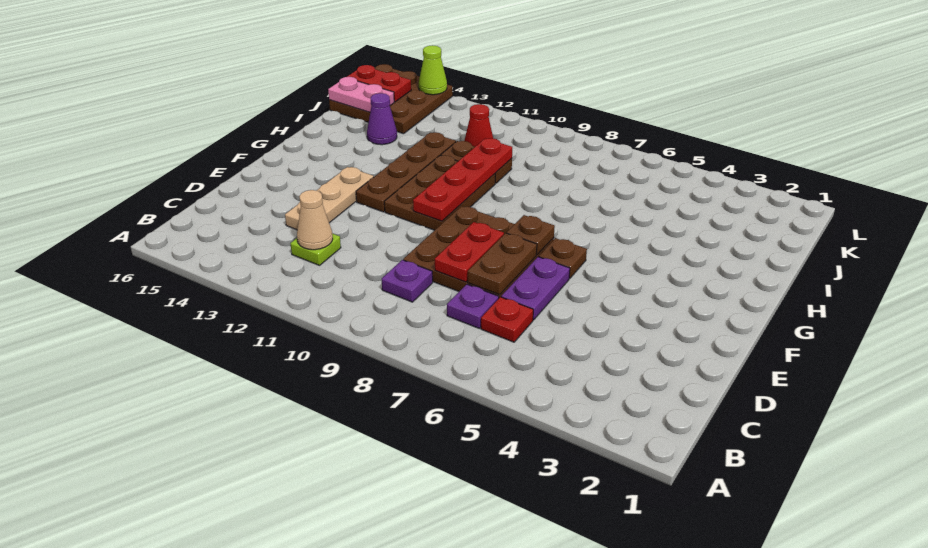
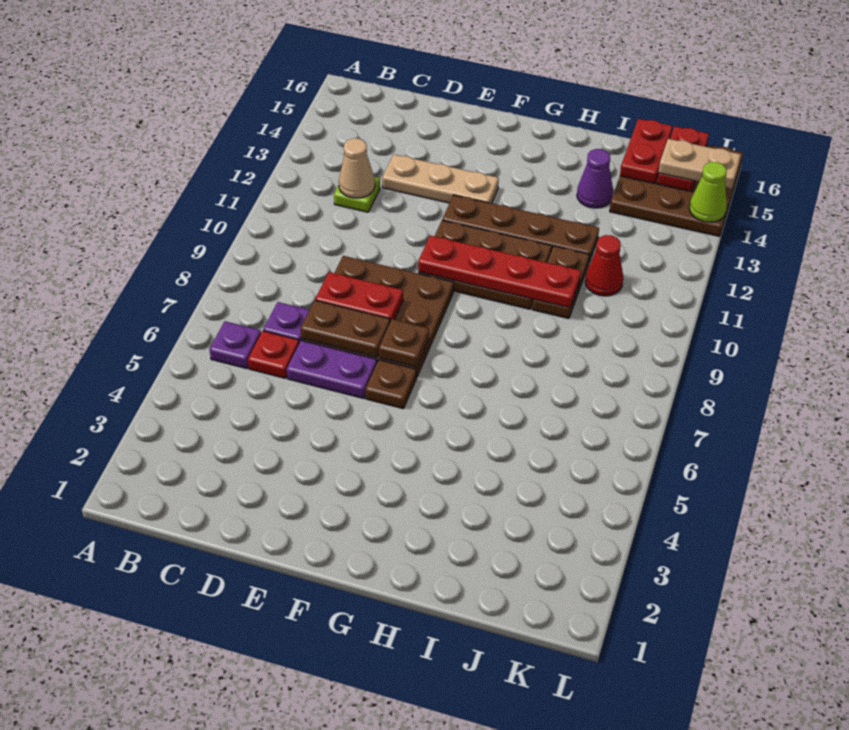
purple plate C9 level 1 -> purple plate B6 level 1
pink plate J15:J16 level 2 -> red plate J15:J16 level 2
none -> tan plate K15:L15 level 3

